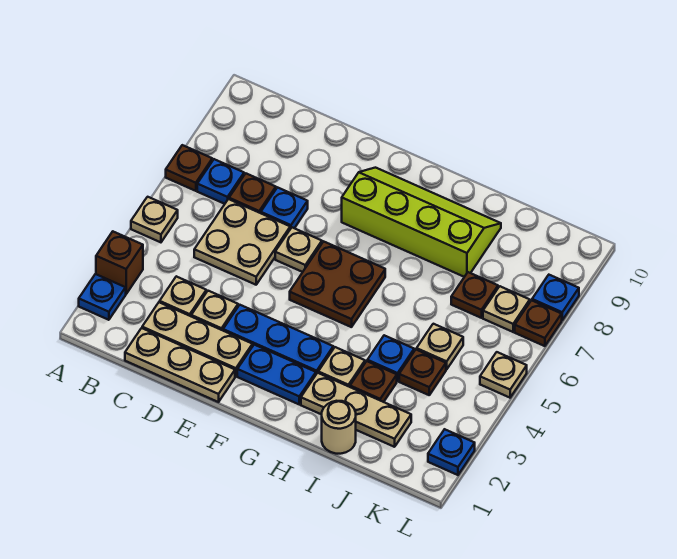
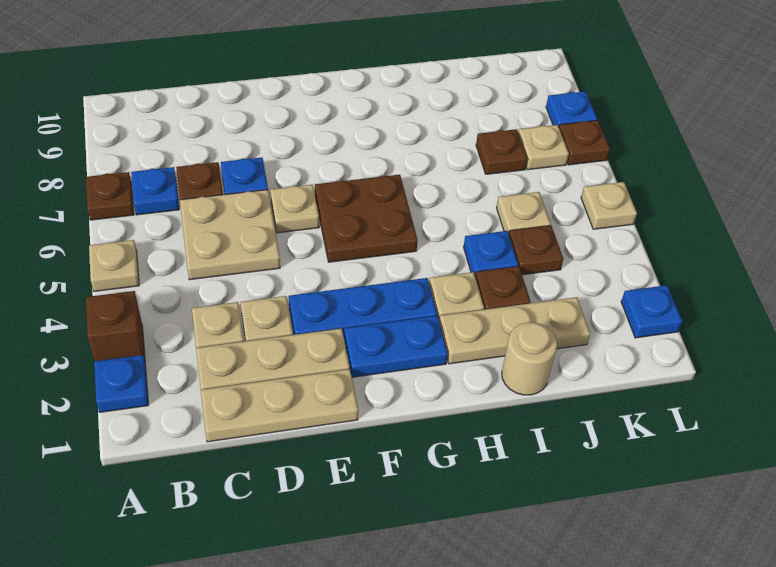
lime slope F8:I9 level 1 top 8 -> none

